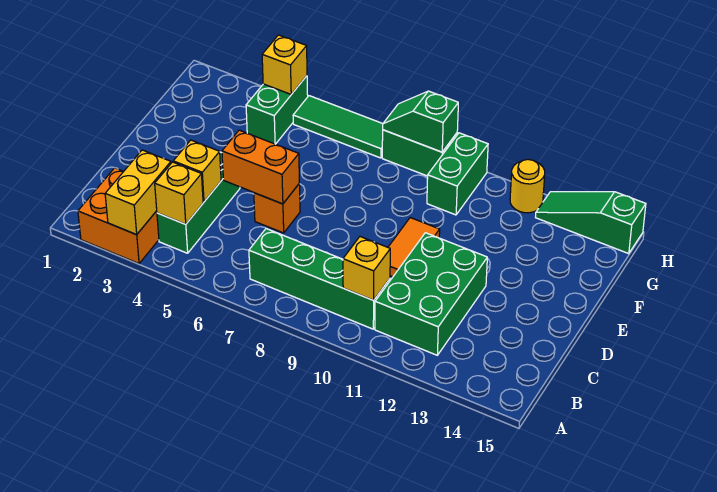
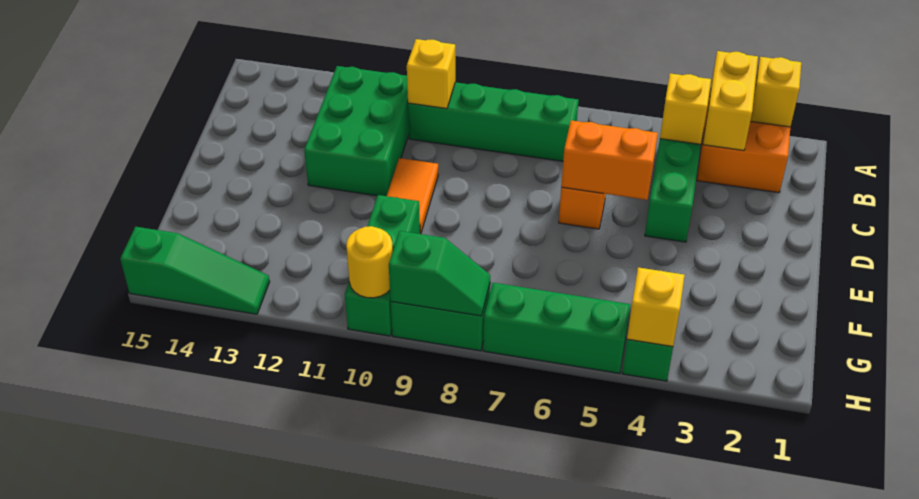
yellow brick C4 level 2 -> yellow brick A2 level 2
green brick G10:H10 level 1 -> green brick F10:H10 level 1
green tile H5:H7 level 1 -> green brick H5:H7 level 1
yellow round brick H12 level 1 -> yellow round brick H10 level 2

